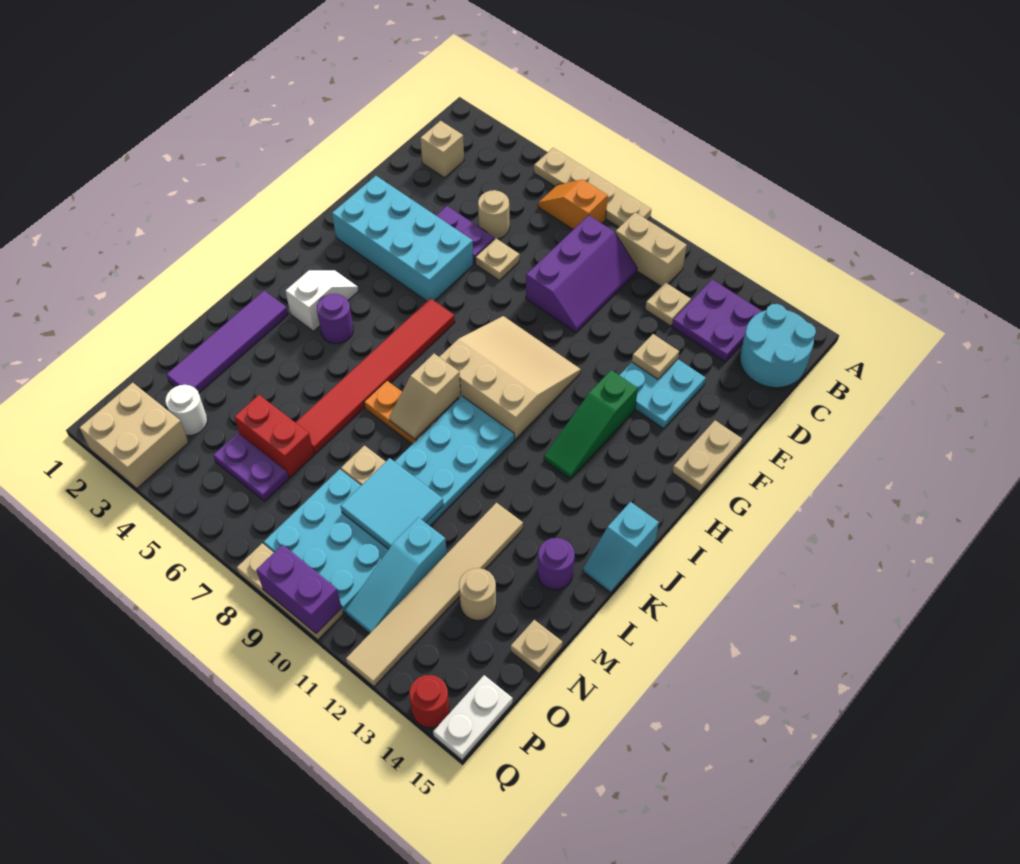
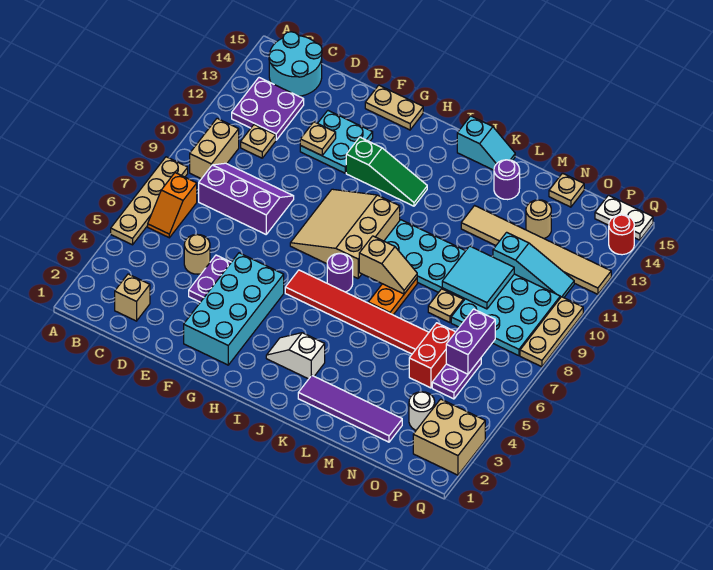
tan plate E6 level 1 -> none
purple round brick J4 level 1 -> purple round brick I7 level 1
purple brick Q9:Q10 level 2 -> purple brick O6:O7 level 2

